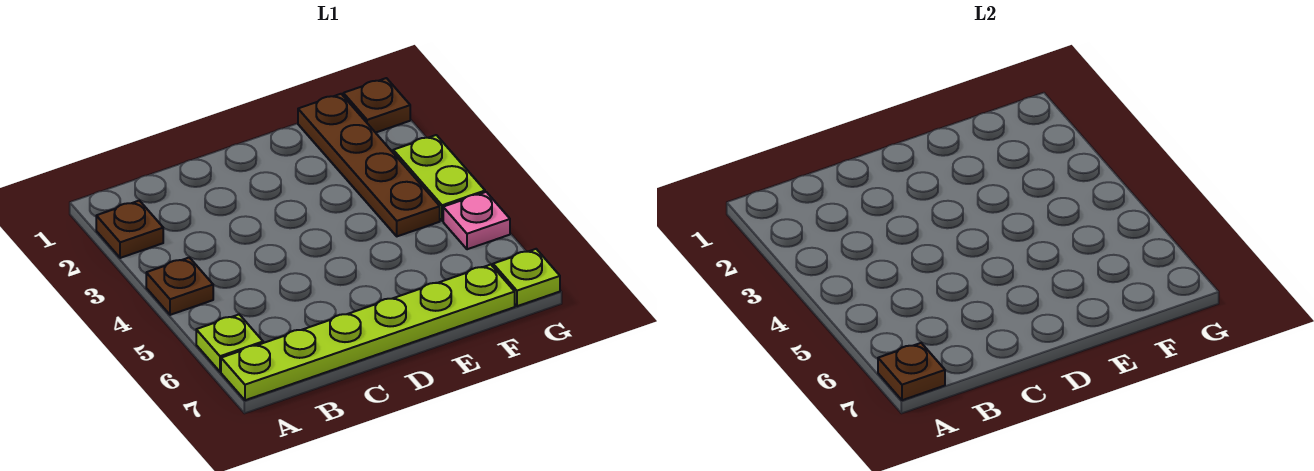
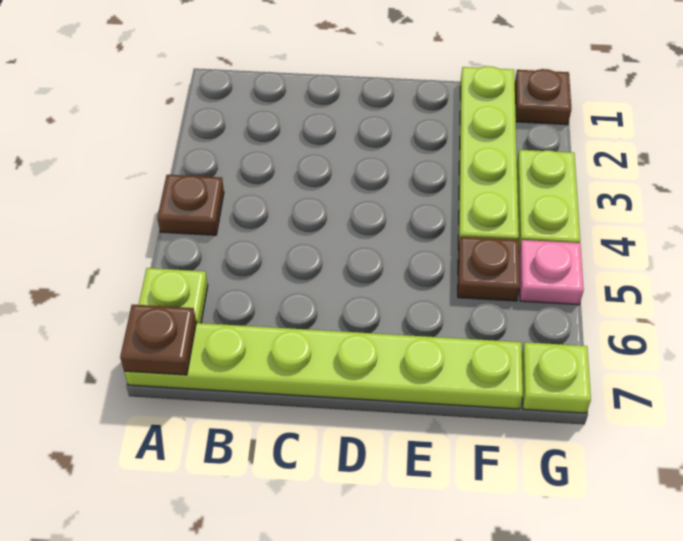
brown plate A2 level 1 -> brown plate F5 level 1
brown plate F1:F4 level 1 -> lime plate F1:F4 level 1

